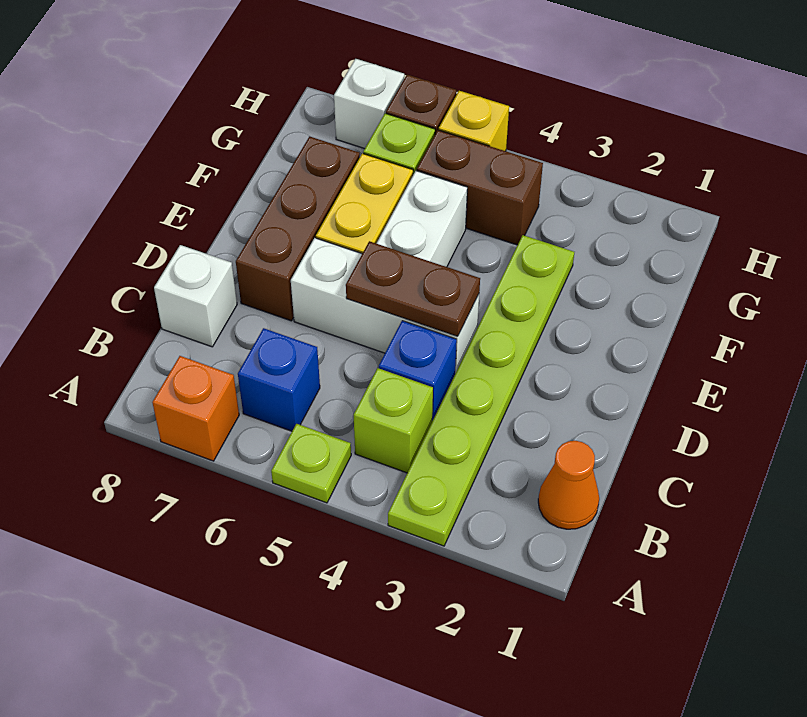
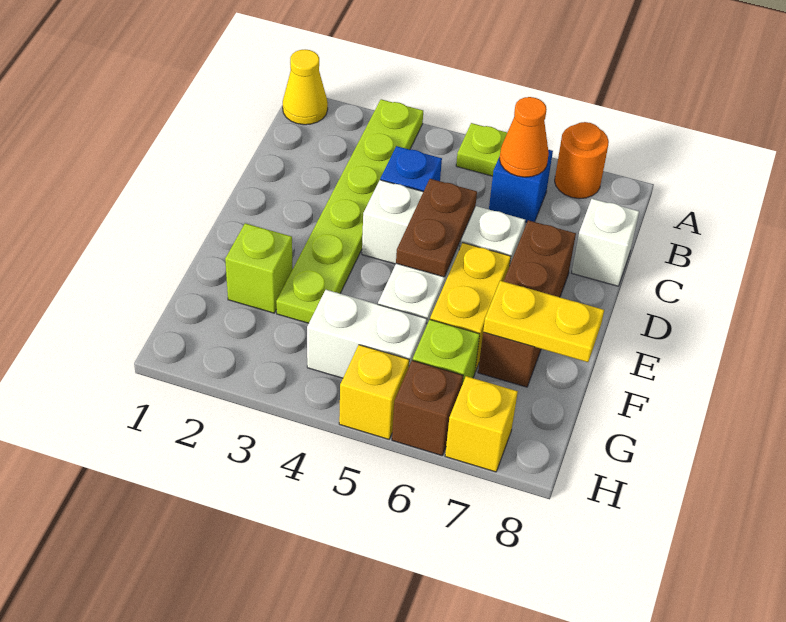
none -> yellow cone A1 level 1
orange brick A7 level 1 -> orange round brick A7 level 1
orange cone B1 level 1 -> orange cone B6 level 2
lime brick B4 level 1 -> lime brick F2 level 1
brown plate D4:D5 level 2 -> brown plate D5:E5 level 2
none -> yellow plate F7:F8 level 2
brown brick G4:G5 level 1 -> white brick G4:G5 level 1
white brick H7 level 1 -> yellow brick H7 level 1

